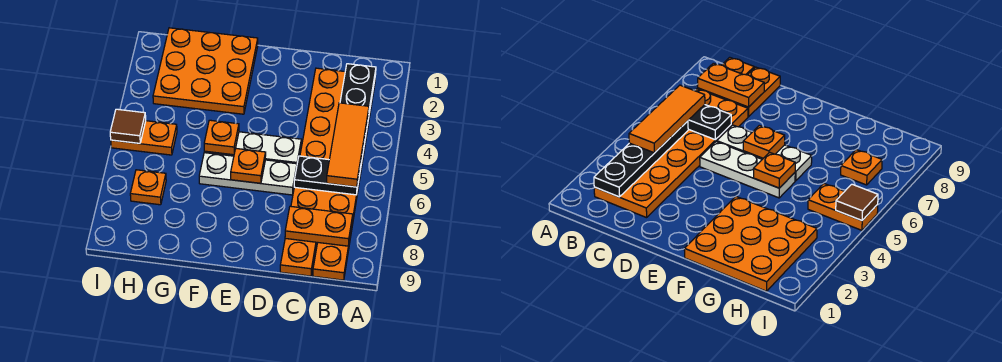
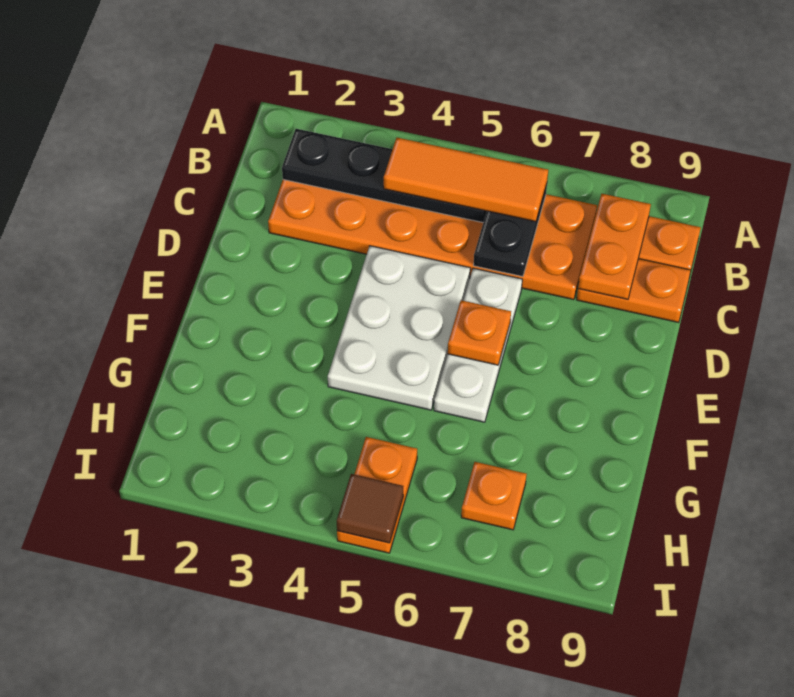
white plate D5:F5 level 1 -> white plate D4:F5 level 1
orange plate F1:H3 level 1 -> none
orange plate F5 level 2 -> none

